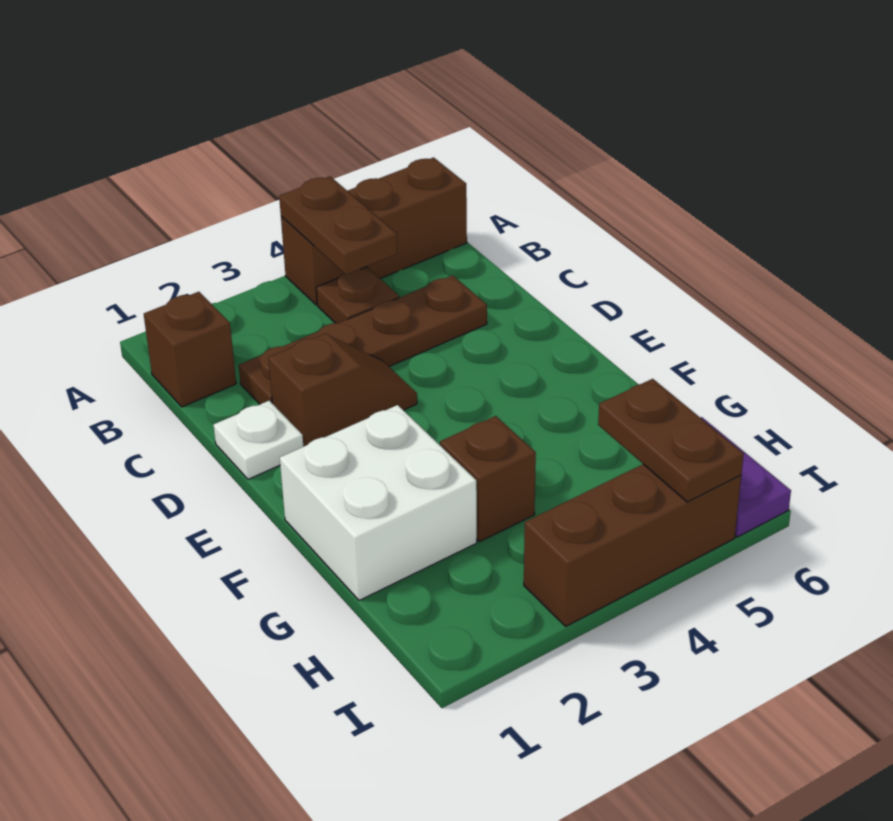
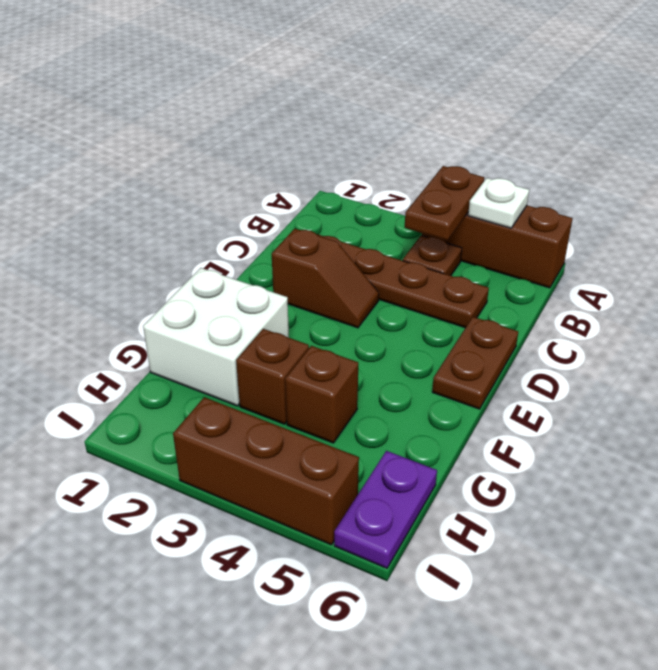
brown brick B1 level 1 -> brown brick G4 level 1
white plate D1 level 1 -> white plate A5 level 2
brown plate H5:I5 level 2 -> brown plate D6:E6 level 1

